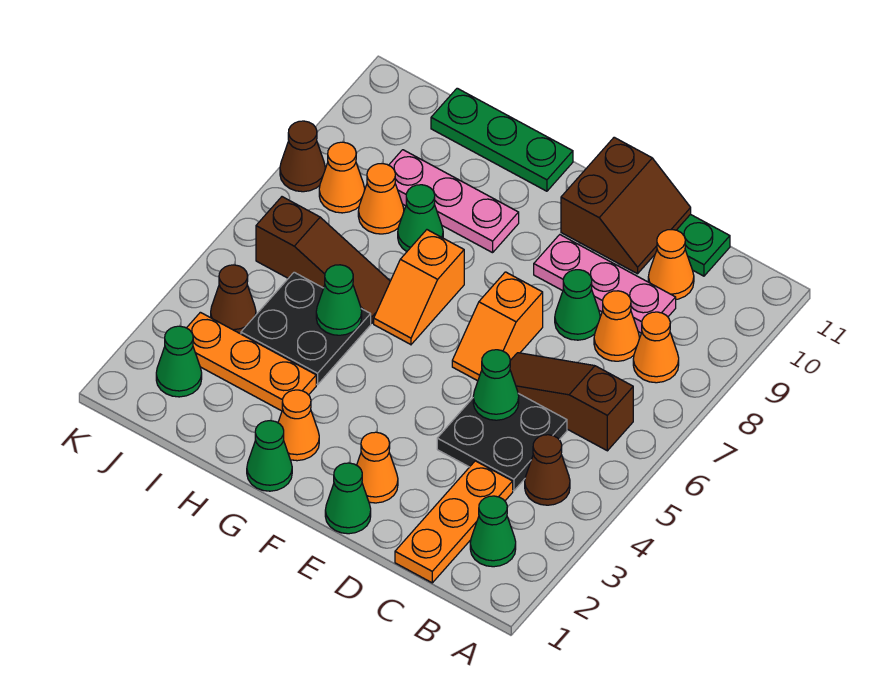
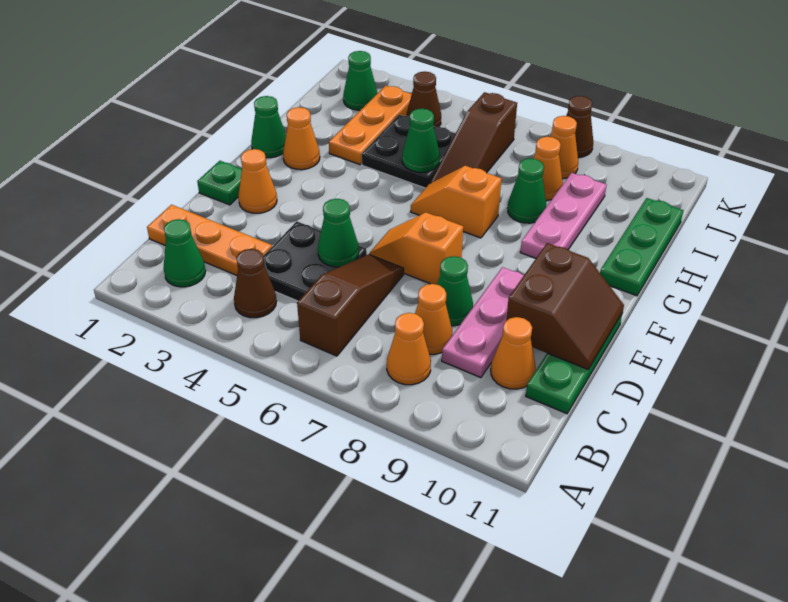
brown slope D10:E11 level 2 top E -> brown slope D10:E11 level 2 top 10
green cone E1 level 1 -> green plate E1 level 1

